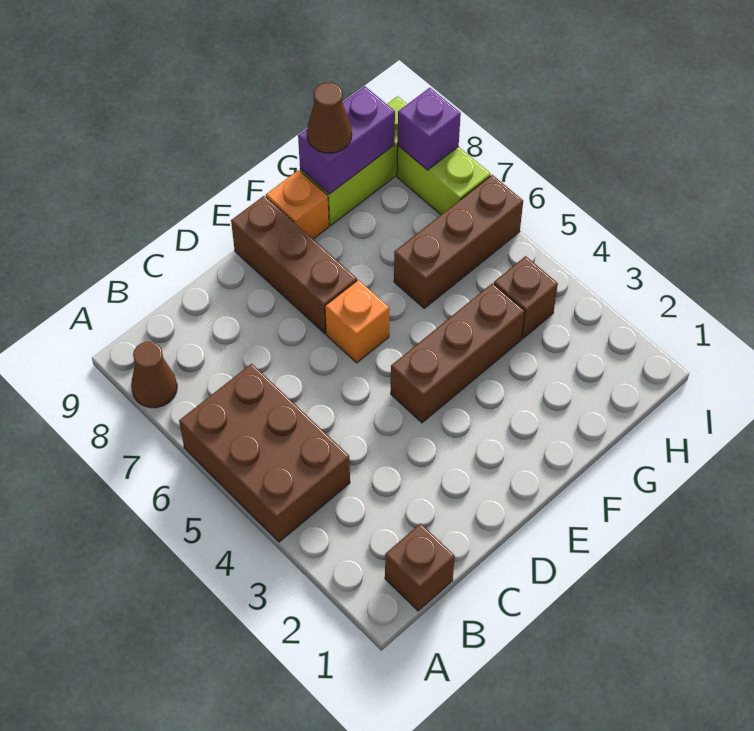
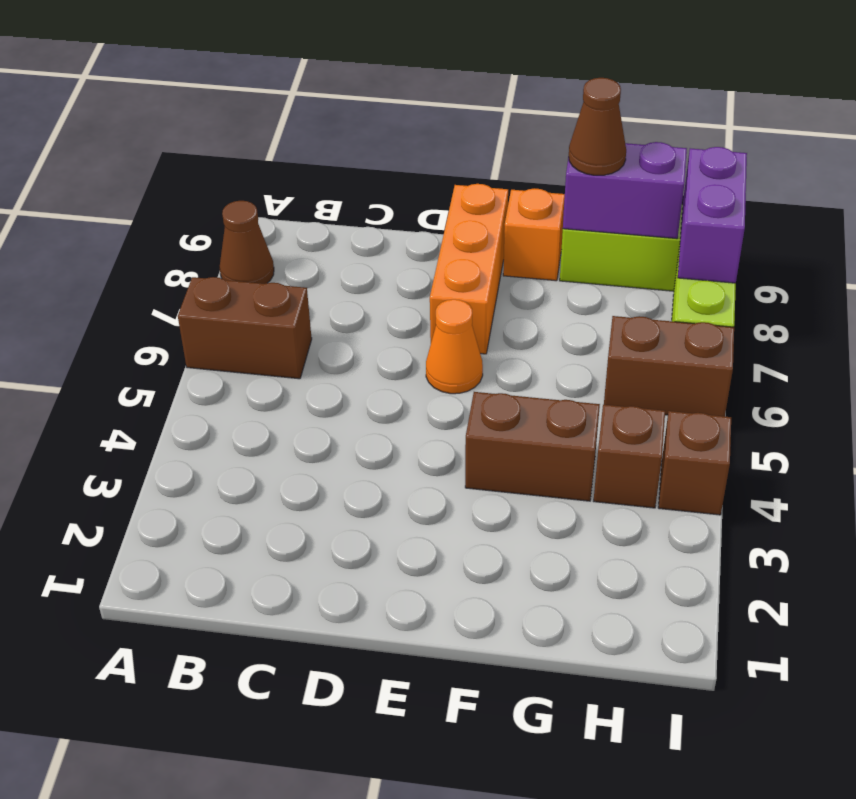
brown brick A4:B6 level 1 -> brown brick A6:B6 level 1
brown brick B1 level 1 -> brown brick I4 level 1
brown brick E4:G4 level 1 -> brown brick F4:G4 level 1
orange brick E6 level 1 -> orange cone E6 level 1
brown brick E7:E9 level 1 -> orange brick E7:E9 level 1
brown brick G6:I6 level 1 -> brown brick H6:I6 level 1
purple brick I8 level 2 -> purple brick I8:I9 level 2

